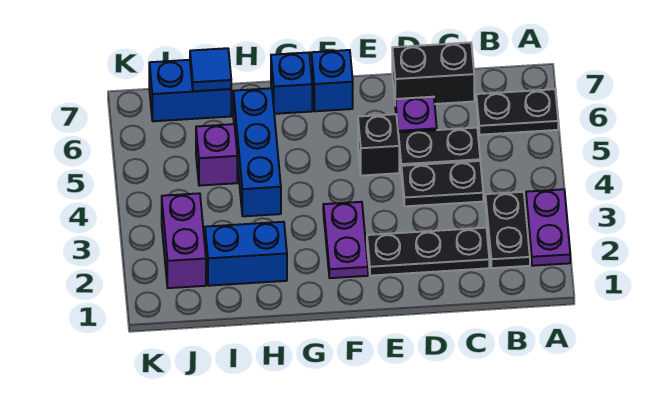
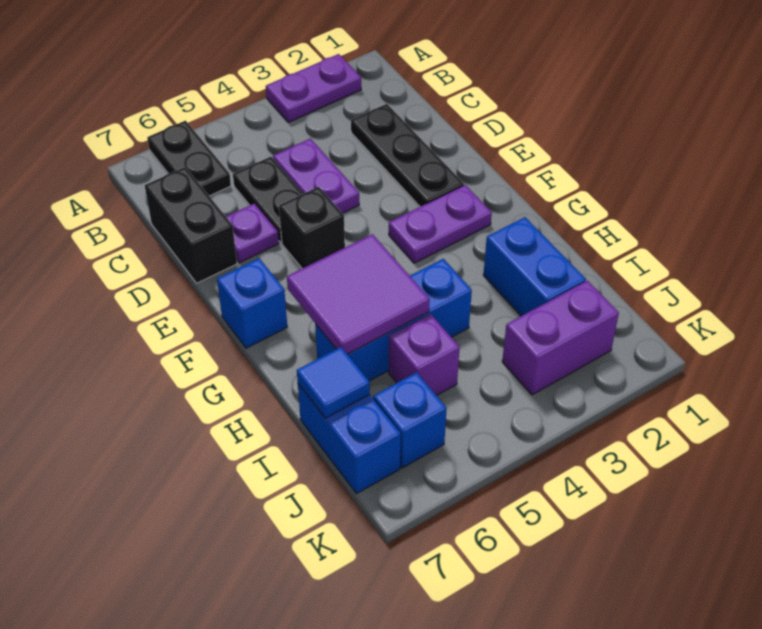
black plate B2:B3 level 1 -> none
black plate C4:D4 level 1 -> purple plate C4:D4 level 1
none -> purple tile G5:H6 level 2
blue brick G7 level 1 -> blue brick J6 level 1

